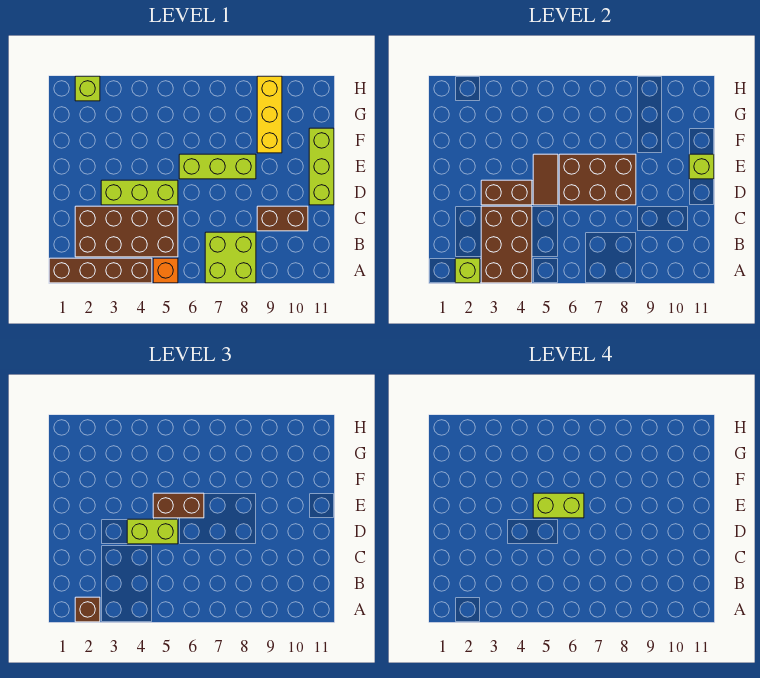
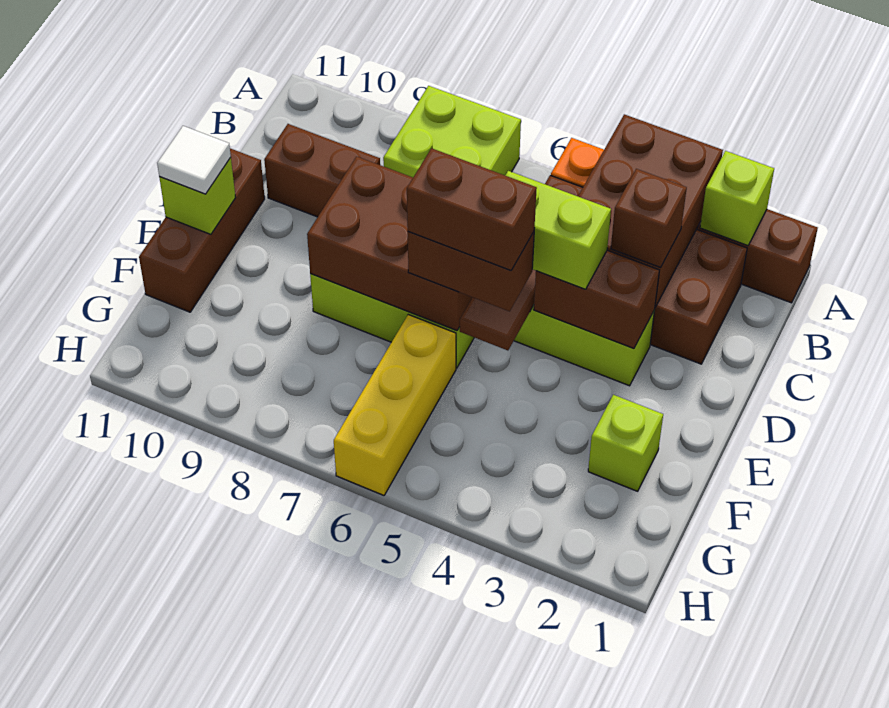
brown brick A2 level 3 -> brown brick C3 level 3
lime brick D11:F11 level 1 -> brown brick D11:F11 level 1
lime brick E5:E6 level 4 -> brown brick E5:E6 level 4
none -> white tile E11 level 3
yellow brick F9:H9 level 1 -> yellow brick F6:H6 level 1
lime brick H2 level 1 -> lime brick F2 level 1

